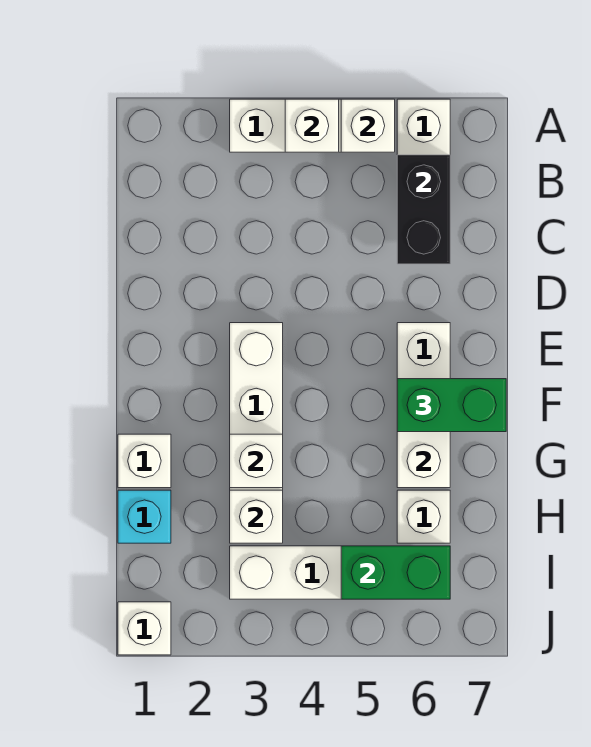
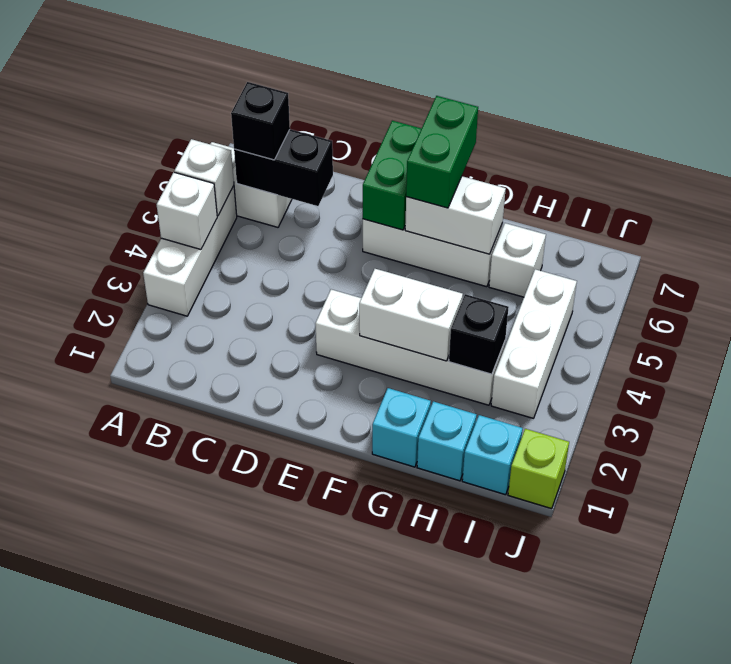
none -> black brick B6 level 3
white brick G1 level 1 -> cyan brick G1 level 1
white brick G3 level 2 -> white brick F3:G3 level 2
white brick H3 level 2 -> black brick H3 level 2
none -> cyan brick I1 level 1
green brick I5:I6 level 2 -> green brick E6:E7 level 2
white brick J1 level 1 -> lime brick J1 level 1

